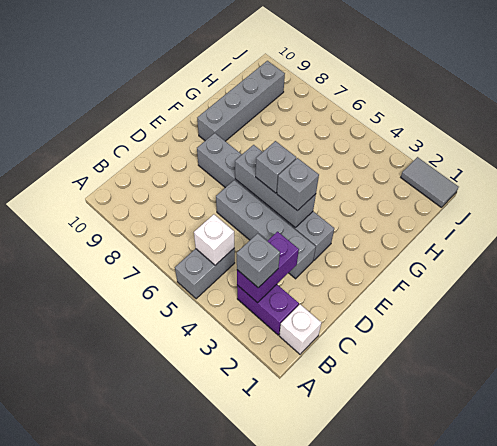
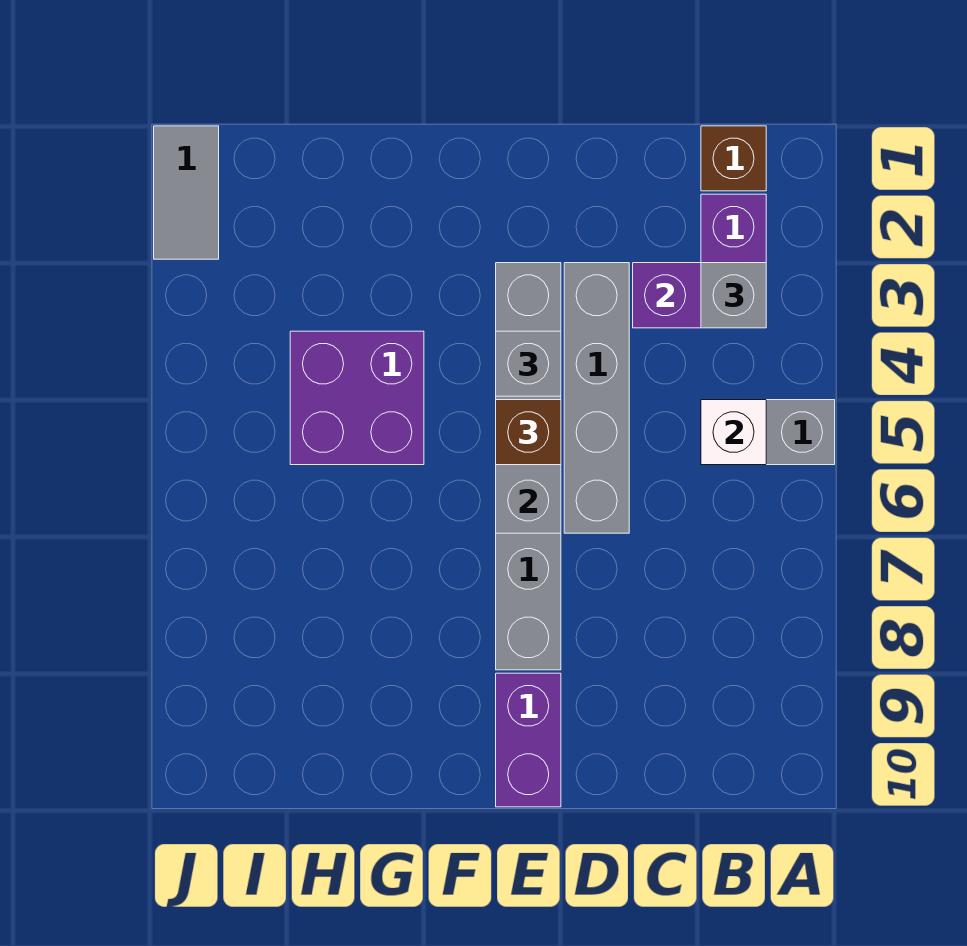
white brick B1 level 1 -> brown brick B1 level 1
grey brick E5 level 3 -> brown brick E5 level 3
none -> purple brick E9:E10 level 1
grey brick F9:I9 level 1 -> none
none -> purple brick G4:H5 level 1

